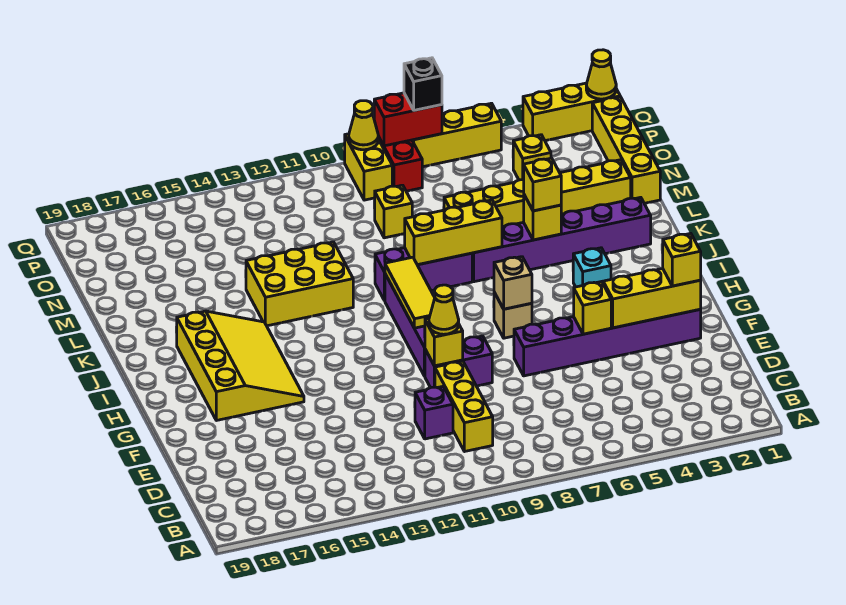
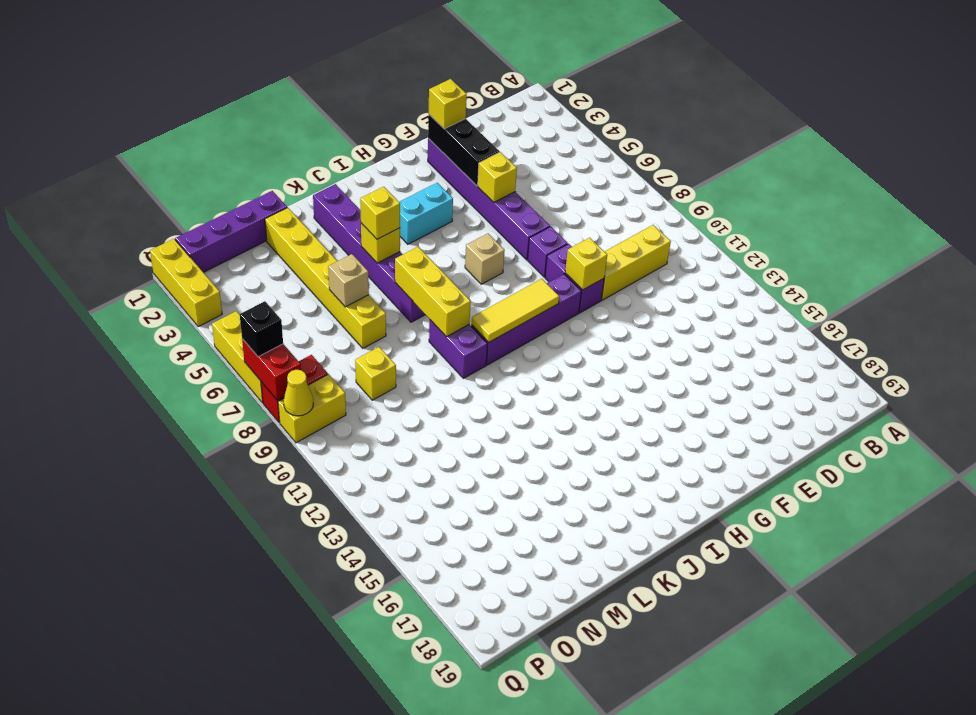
purple brick D11 level 1 -> purple brick F8 level 1
yellow brick F2:F4 level 2 -> black brick F2:F4 level 2
yellow cone F10 level 3 -> none
yellow slope G15:J17 level 1 top 17 -> none
tan brick H7 level 2 -> tan brick M6 level 2
cyan brick I4 level 1 -> cyan brick H4:I4 level 1
purple brick K8:K10 level 1 -> purple brick K9:K10 level 1
yellow brick K12:L14 level 1 -> none
yellow brick M1:P1 level 1 -> purple brick M1:P1 level 1
yellow brick O4 level 1 -> none
yellow cone Q1 level 2 -> none

